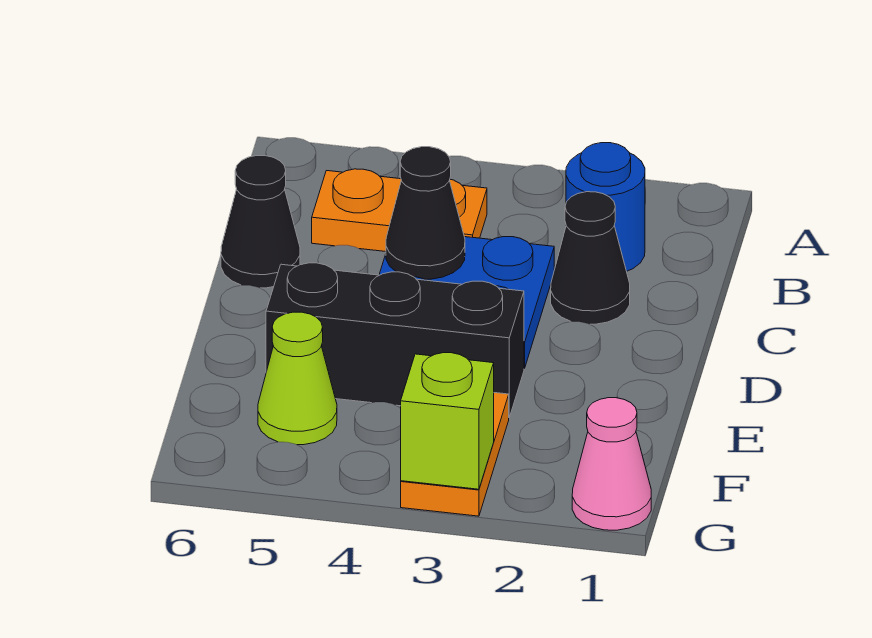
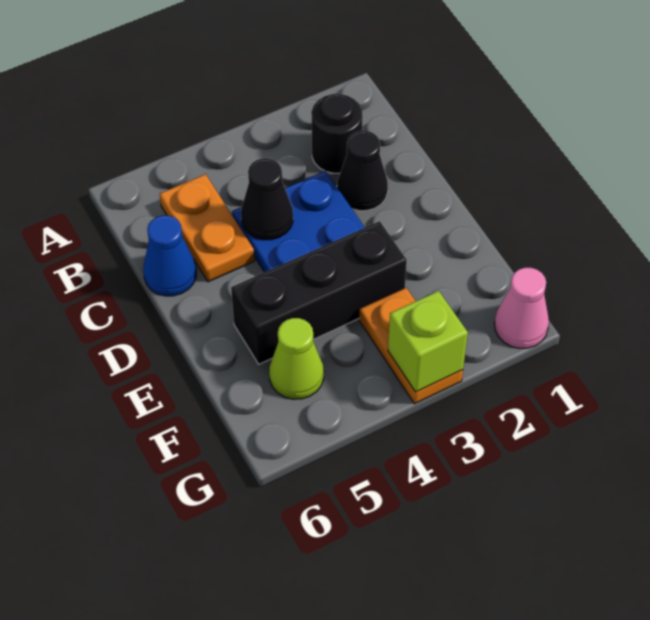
blue round brick B2 level 1 -> black round brick B2 level 1
orange plate B4:B5 level 1 -> orange plate B5:C5 level 1
black cone C6 level 1 -> blue cone C6 level 1

